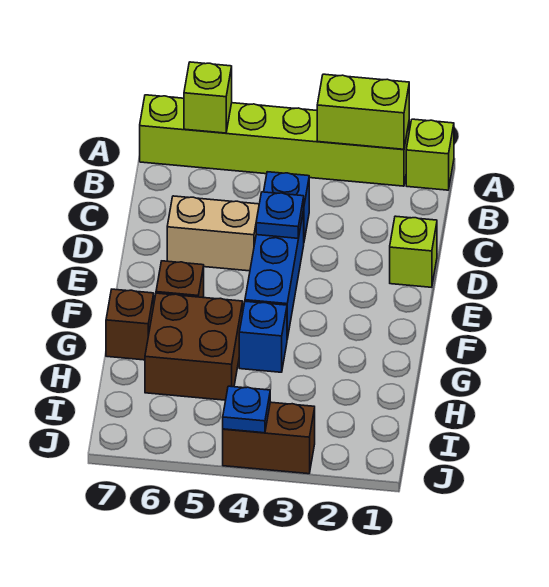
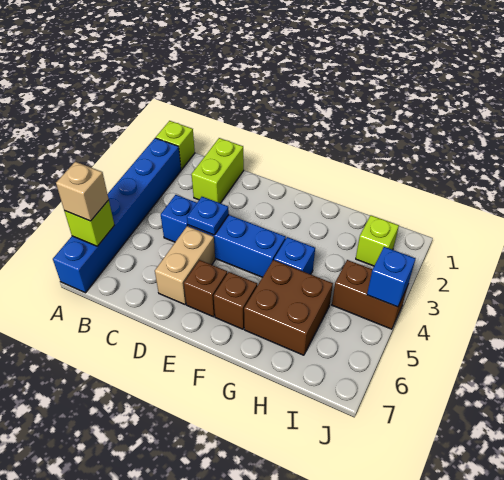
lime brick A2:A7 level 1 -> blue brick A2:A7 level 1
lime brick A2:A3 level 2 -> lime brick C1:C2 level 1
none -> tan brick A6 level 3
lime brick D1 level 1 -> lime brick I2 level 1
brown brick G7 level 1 -> brown brick E6 level 1
brown brick J3:J4 level 1 -> brown brick I4:J4 level 1
blue plate J4 level 2 -> blue brick J4 level 2

